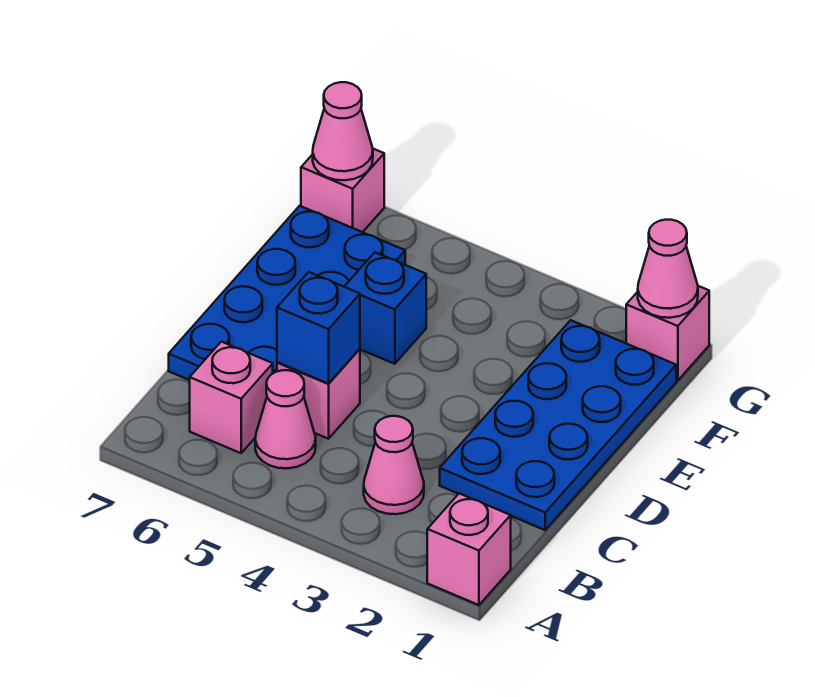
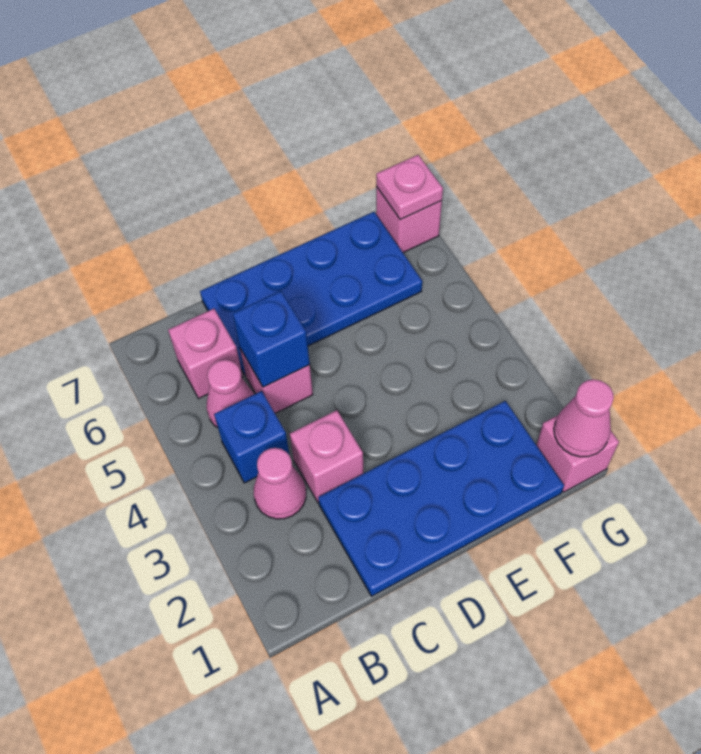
pink brick A1 level 1 -> pink brick C3 level 1
blue brick E5 level 1 -> blue brick B4 level 1
pink cone G7 level 2 -> pink plate G7 level 2

